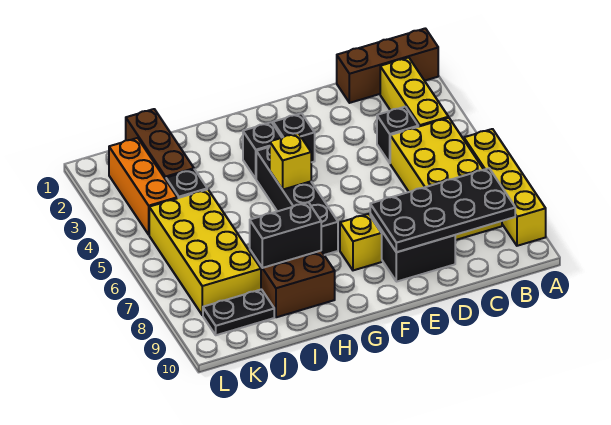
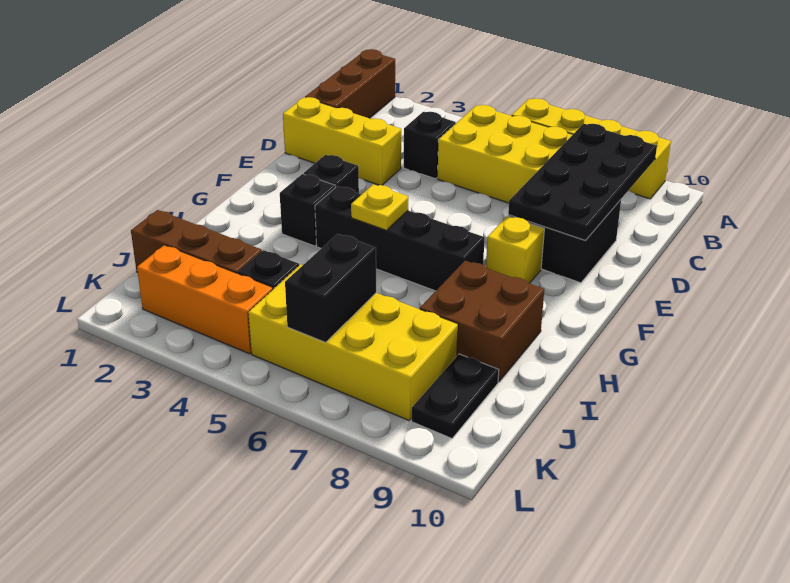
yellow brick B2:B4 level 1 -> yellow brick D1:D3 level 1
yellow brick G5 level 2 -> yellow plate G5 level 2
black brick H8:I8 level 2 -> black brick J6:K6 level 2

